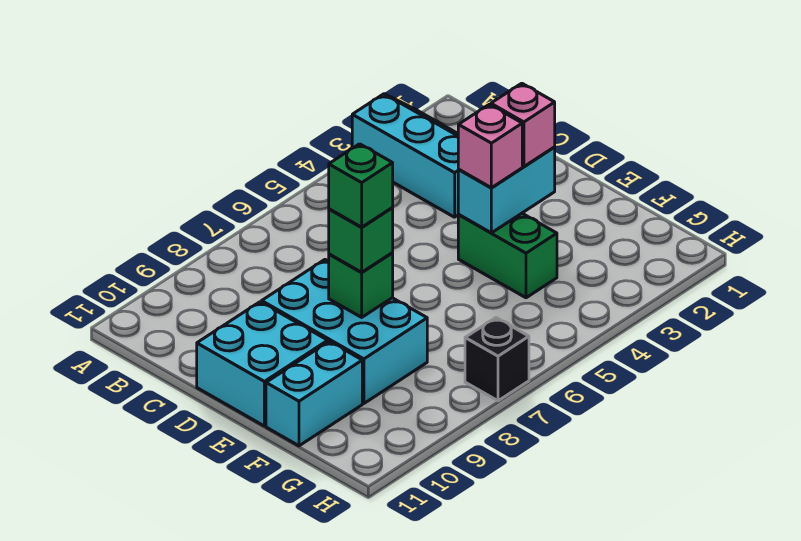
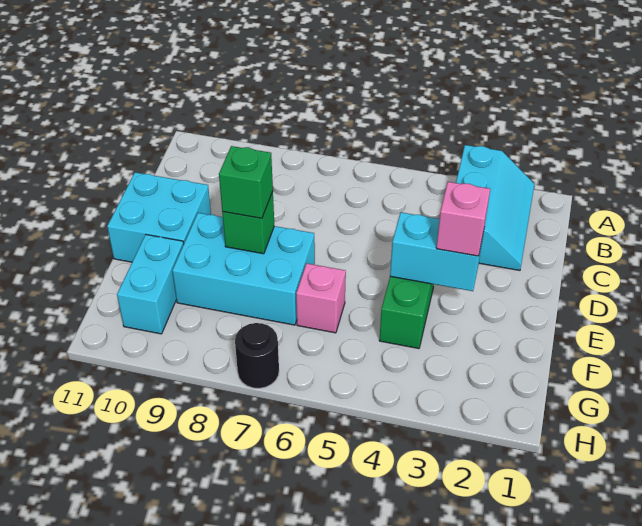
cyan brick D8:F9 level 1 -> cyan brick E7:F9 level 1
pink brick E4 level 3 -> pink brick F6 level 1
green brick E8 level 4 -> none
cyan brick F10:F11 level 1 -> cyan brick F10:G10 level 1
black brick H7 level 1 -> black round brick H7 level 1

